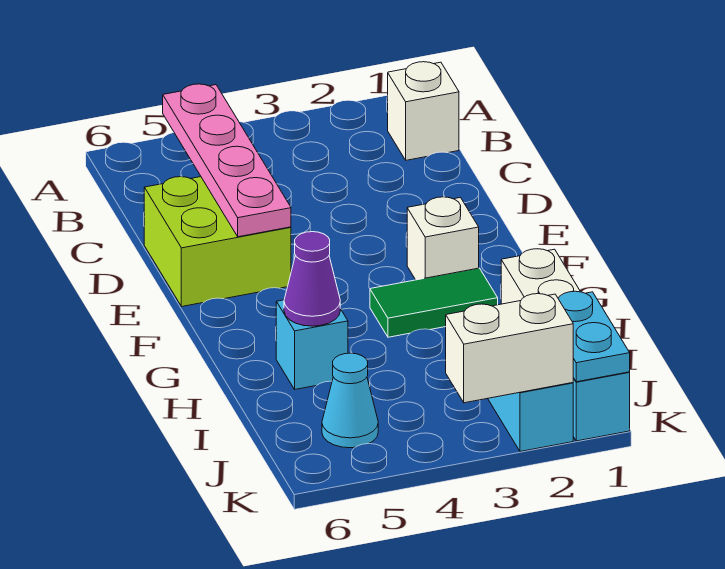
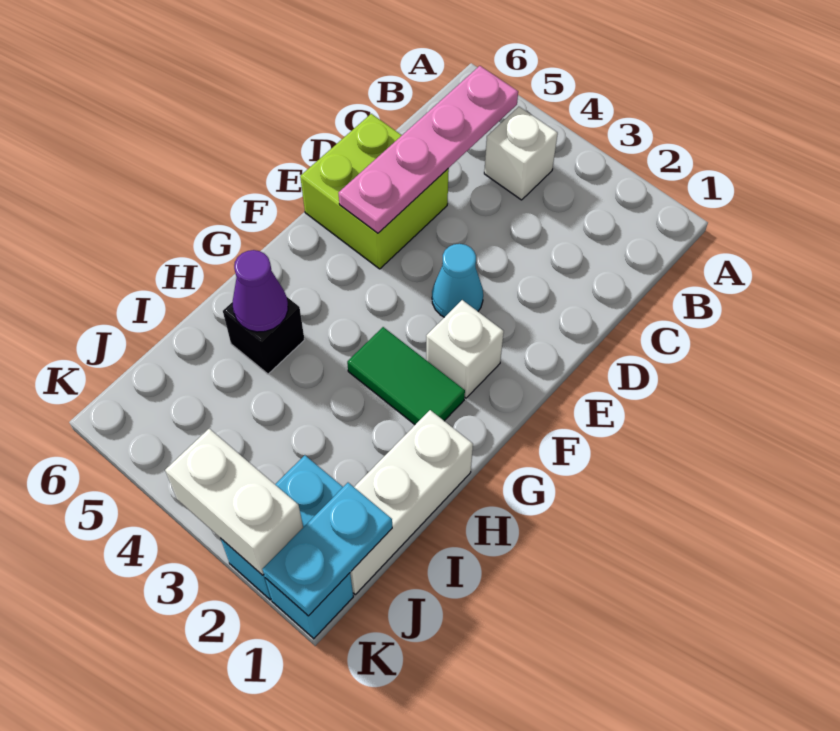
white brick B1 level 1 -> white brick B4 level 1
cyan brick H5 level 1 -> black brick H5 level 1
cyan cone J5 level 1 -> cyan cone E3 level 1

